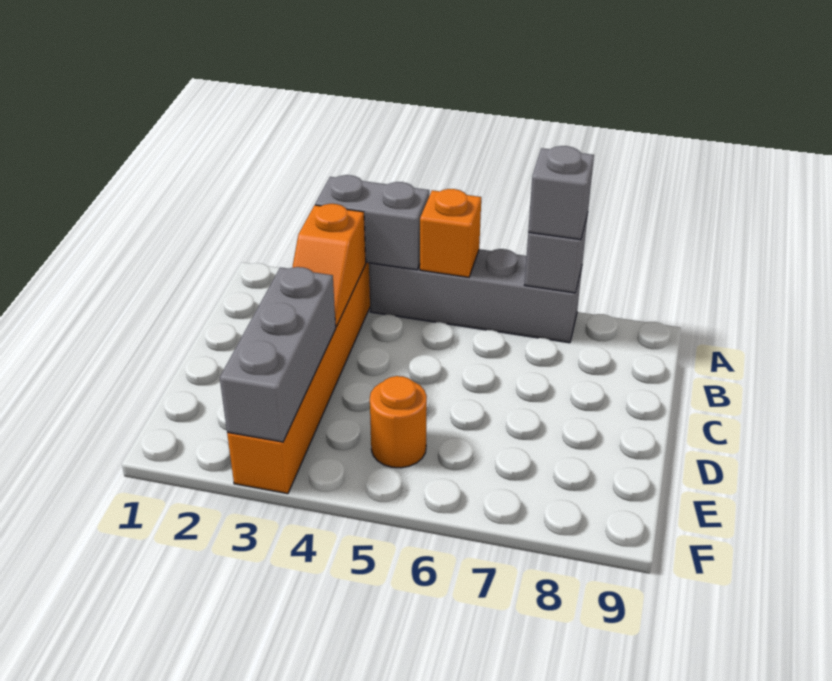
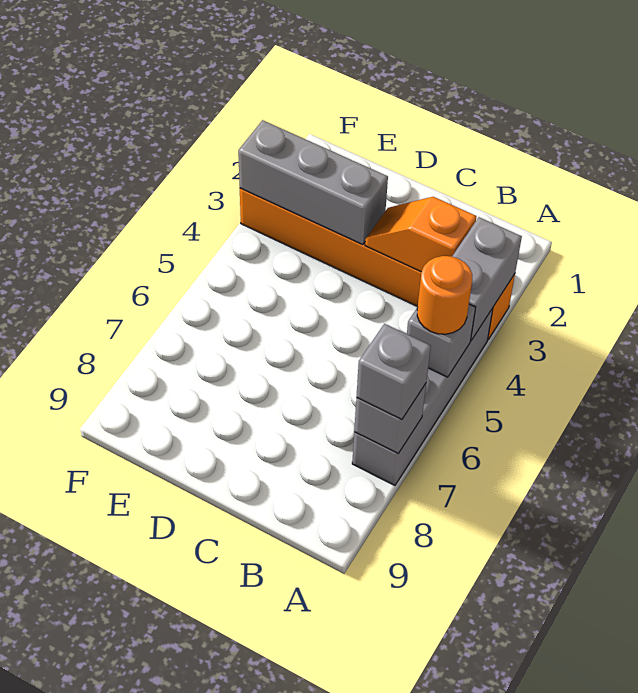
orange brick A5 level 2 -> grey brick A5 level 2
orange round brick E5 level 1 -> orange round brick A5 level 3

